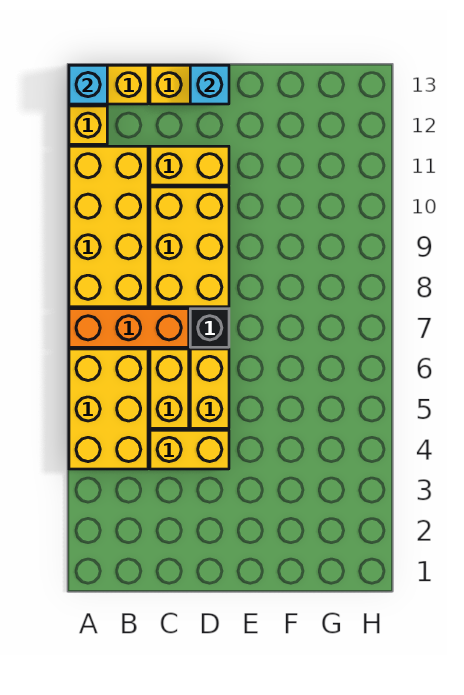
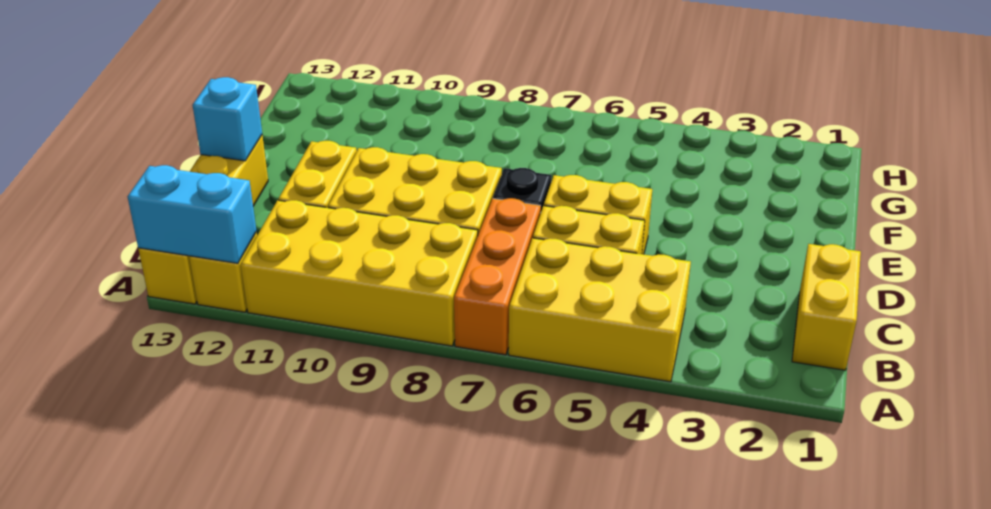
cyan brick A13 level 2 -> cyan brick A12:A13 level 2
yellow brick C4:D4 level 1 -> yellow brick B1:C1 level 1

